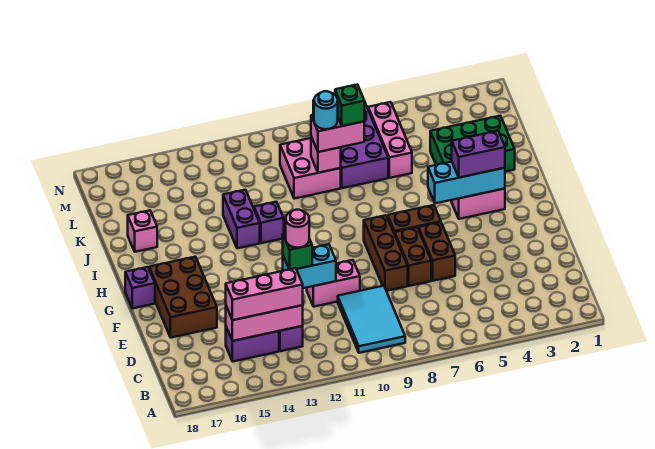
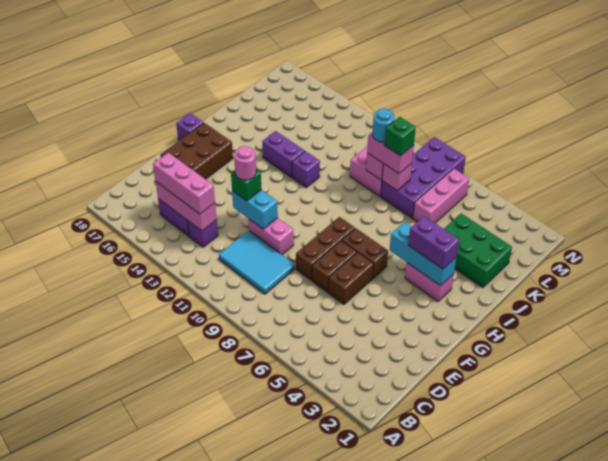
cyan tile B9:D10 level 1 -> cyan tile C9:D11 level 1
purple brick I13:J13 level 1 -> purple brick I13:I14 level 1
pink brick J17 level 1 -> pink brick K8 level 2

